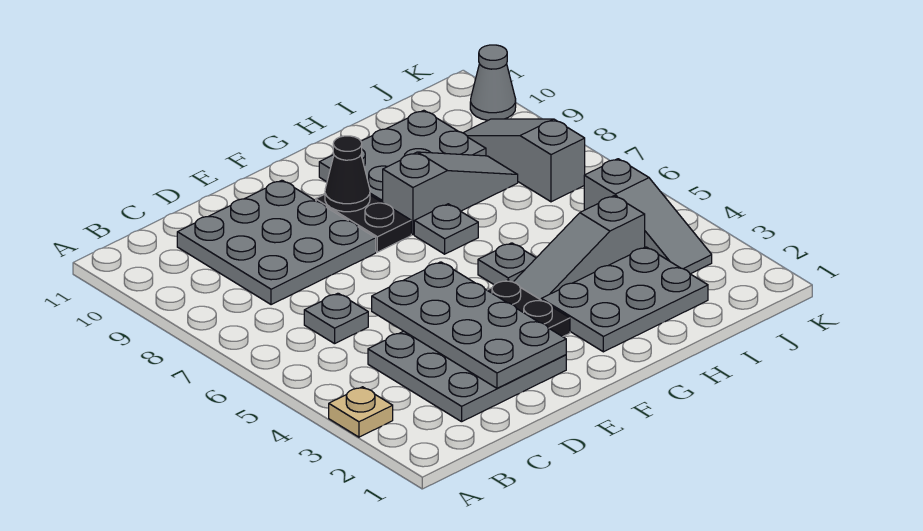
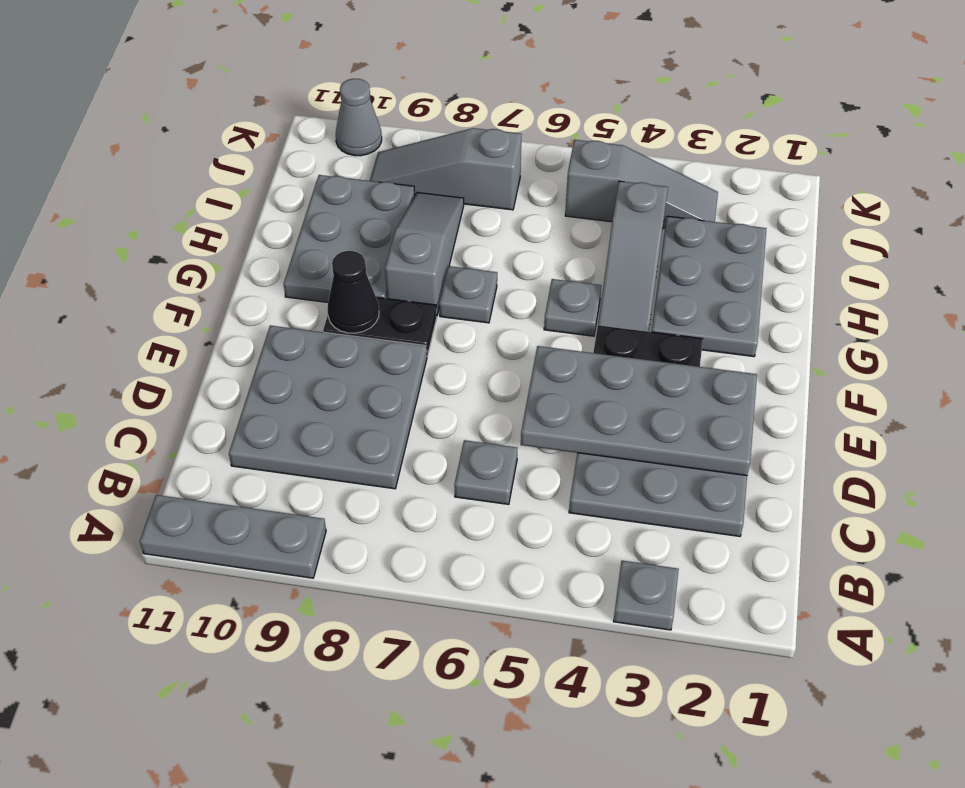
tan plate A3 level 1 -> grey plate A3 level 1
none -> grey plate A9:A11 level 1

